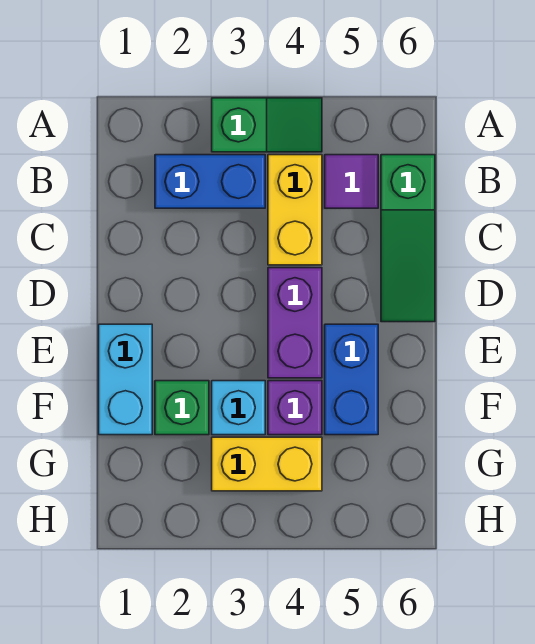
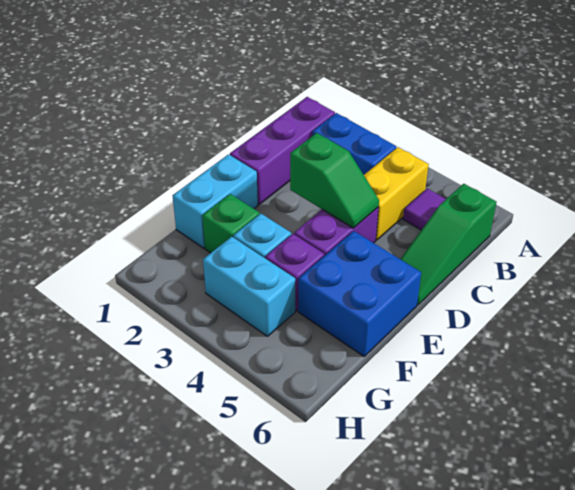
green slope A3:A4 level 1 top 3 -> green slope D3:D4 level 2 top 3
none -> purple brick B1:D1 level 1
blue brick E5:F5 level 1 -> blue brick E5:F6 level 1
yellow brick G3:G4 level 1 -> cyan brick G3:G4 level 1

